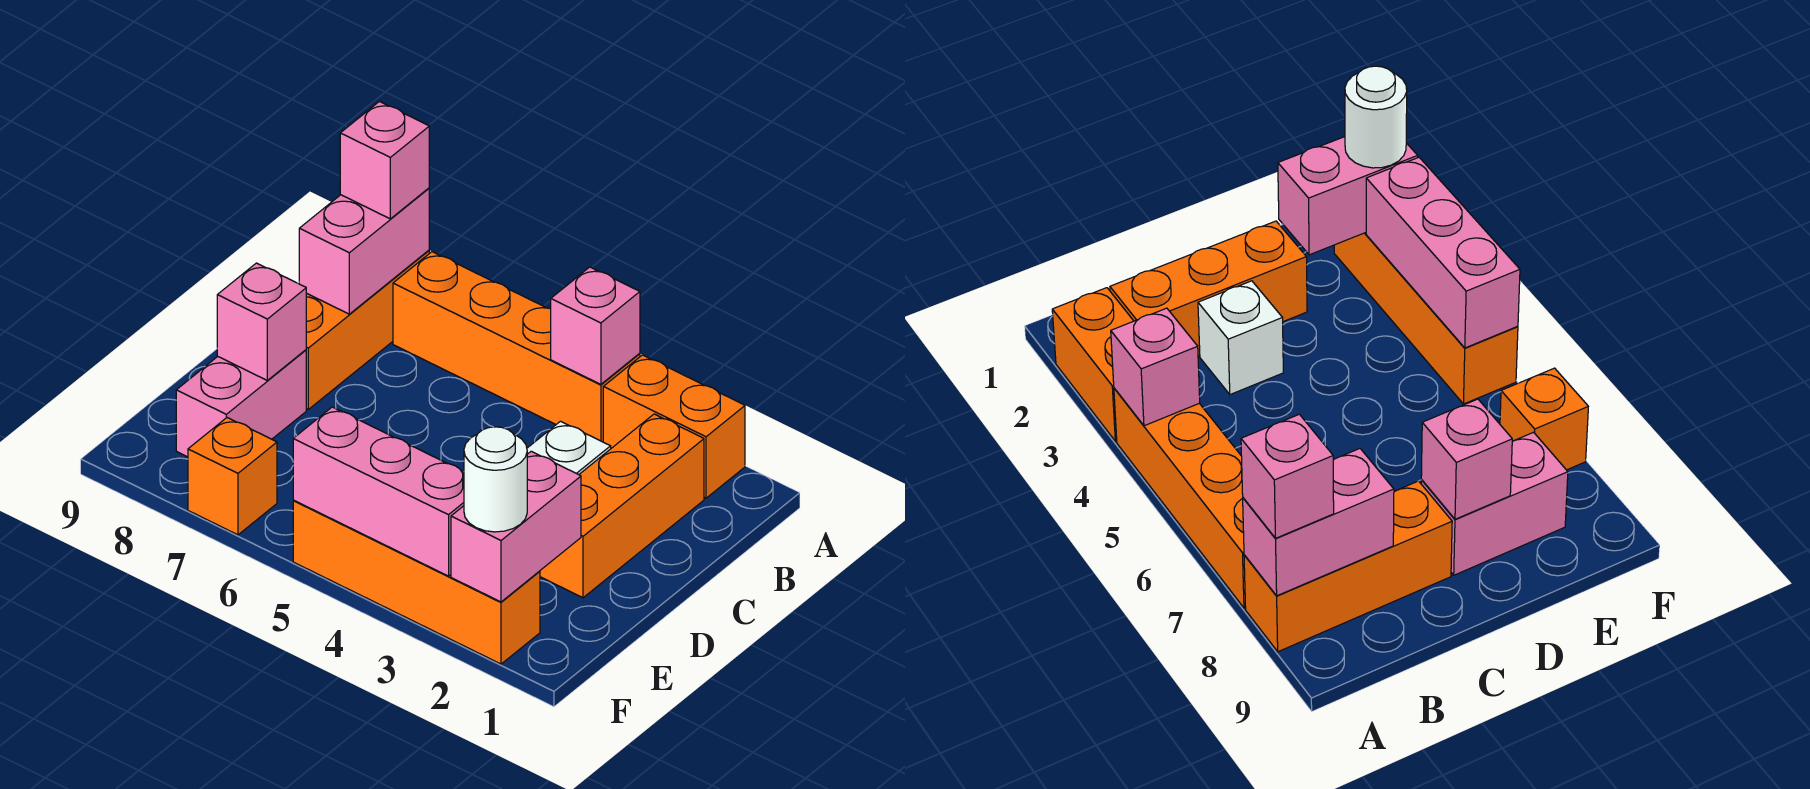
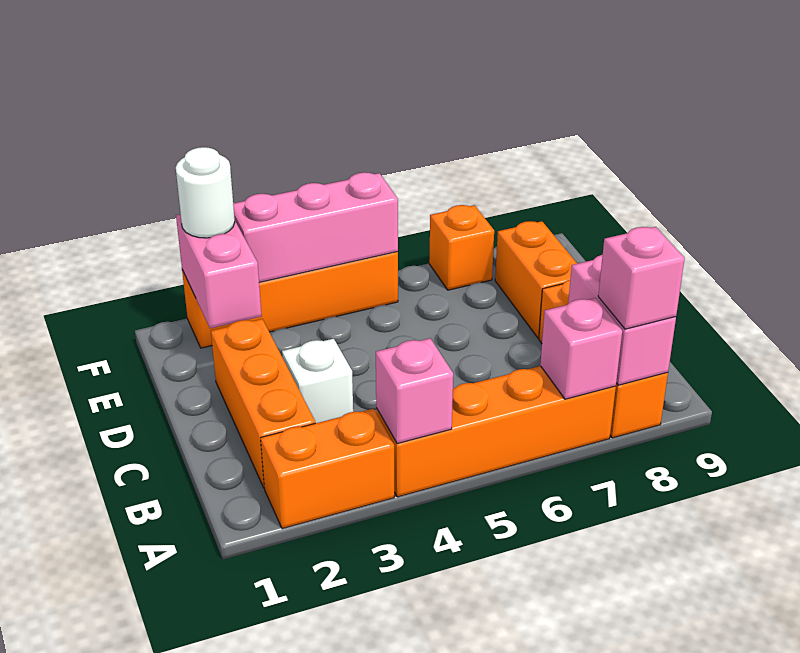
pink brick D8:E8 level 1 -> orange brick D8:E8 level 1
pink brick D8 level 2 -> pink brick A7 level 2

